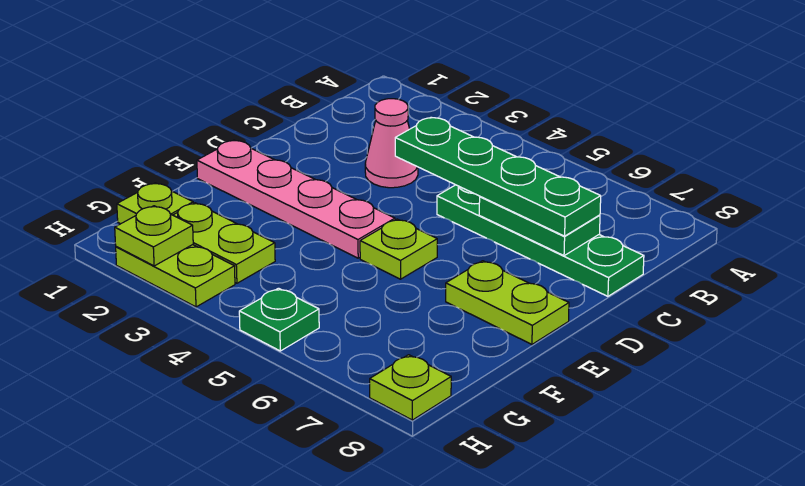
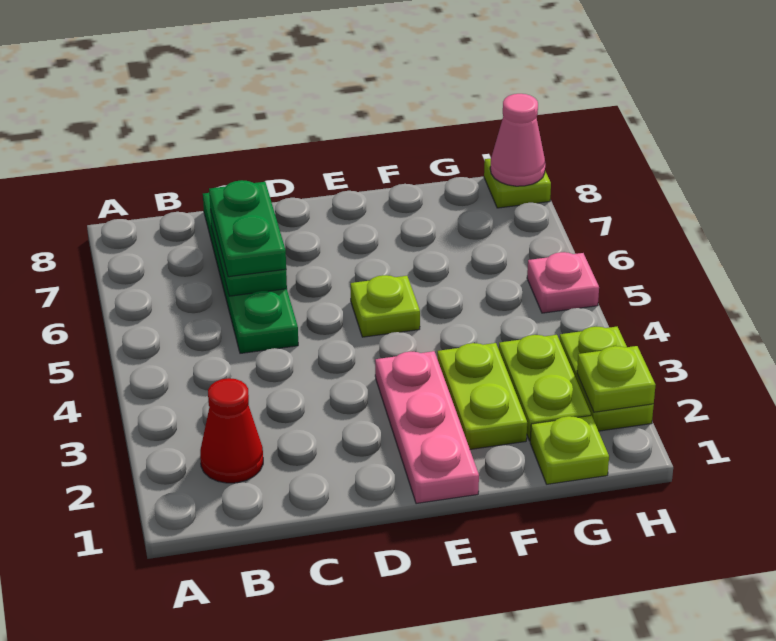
none -> red cone B2 level 1
pink cone C3 level 1 -> pink cone H8 level 2
green plate C4:C7 level 3 -> green plate C6:C7 level 3
pink plate E1:E4 level 1 -> pink plate E1:E3 level 1
lime plate E7:E8 level 1 -> lime plate F2:F3 level 1
green plate H5 level 1 -> pink plate H5 level 1

